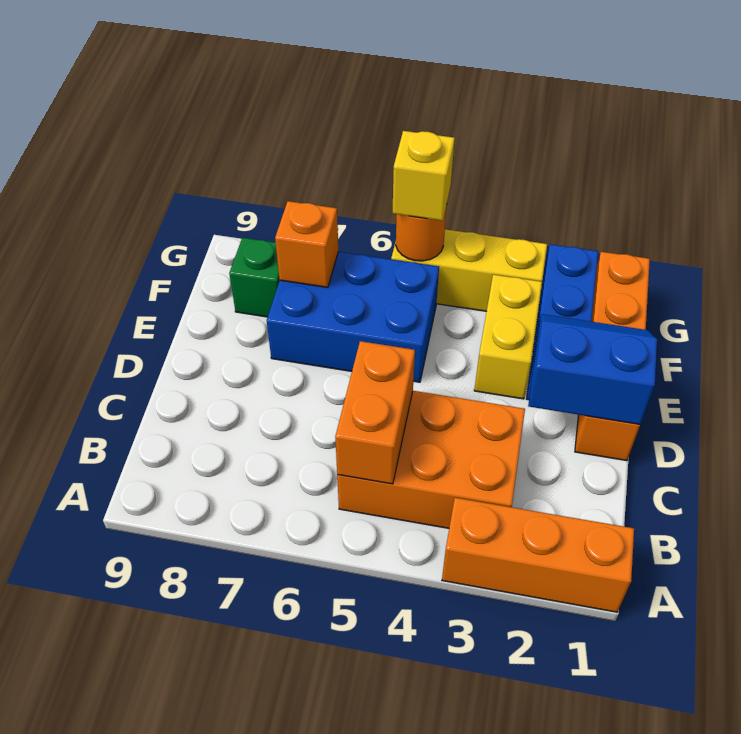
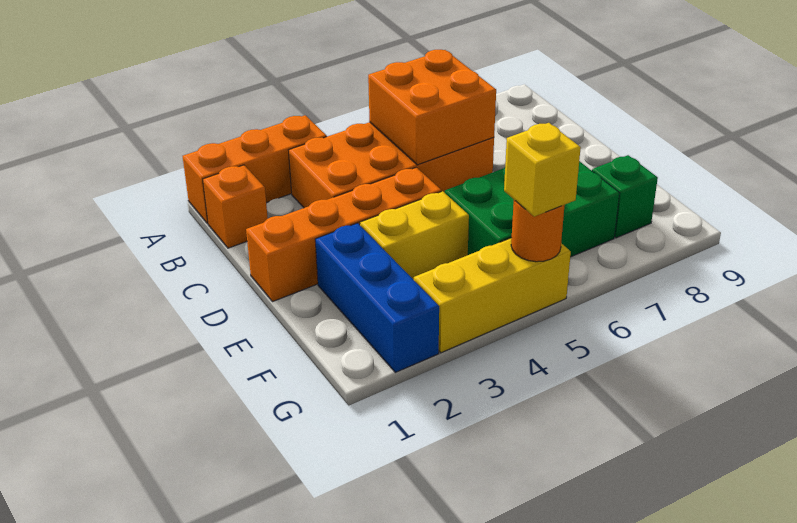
orange brick B3:C5 level 1 -> orange brick B3:C6 level 1
orange brick B5:C5 level 2 -> orange brick B5:C6 level 2
orange brick D1:G1 level 1 -> orange brick D1:D4 level 1
blue slope D1:E2 level 2 top D -> none
yellow brick E3:F3 level 1 -> yellow brick E3:E4 level 1
blue brick E5:F7 level 1 -> green brick E5:F7 level 1
orange brick F7 level 2 -> orange brick B1 level 1

